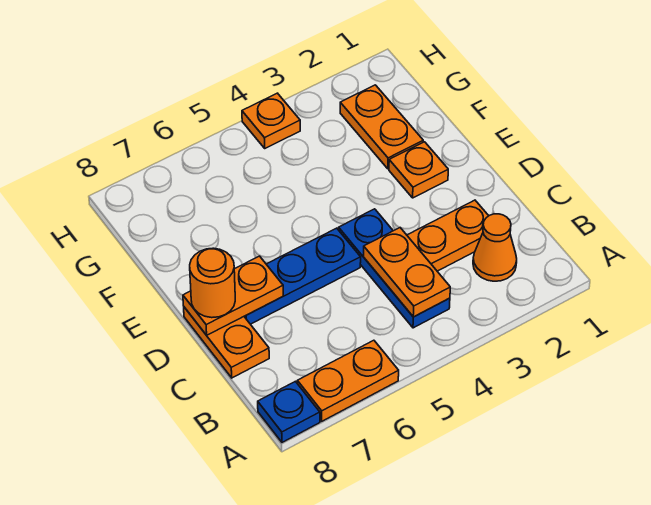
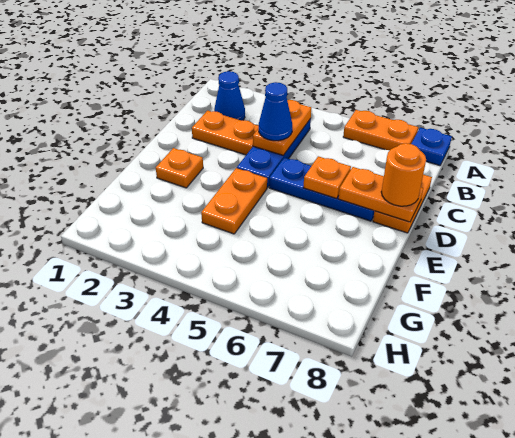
orange cone B2 level 1 -> blue cone B2 level 1
none -> blue cone C4 level 3
orange plate F2:G2 level 1 -> orange plate E4:F4 level 1
orange plate H4 level 1 -> orange plate D6 level 2

